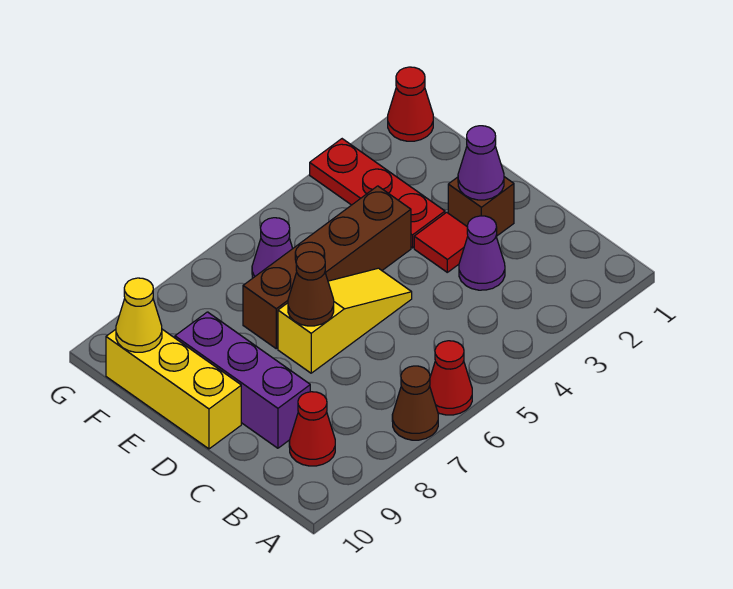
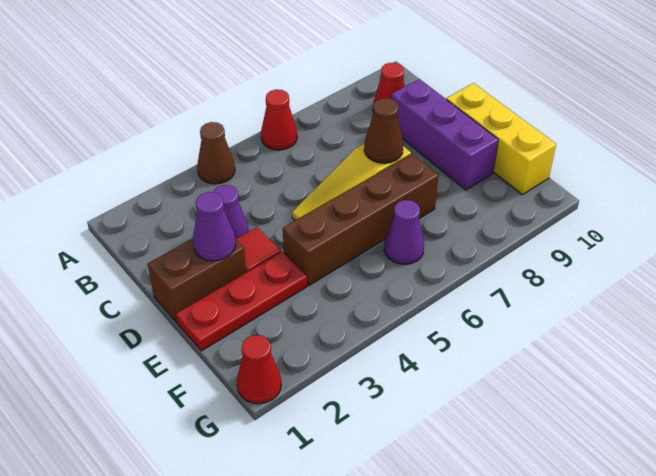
brown cone A7 level 1 -> brown cone A4 level 1
brown brick D2 level 1 -> brown brick D1:D2 level 1
red plate E3:G3 level 1 -> red plate E1:E3 level 1
yellow cone F10 level 2 -> none

